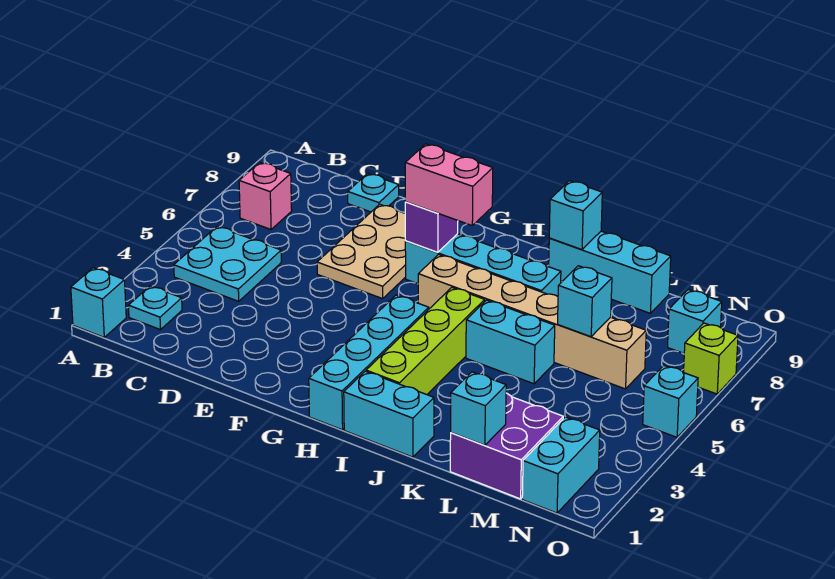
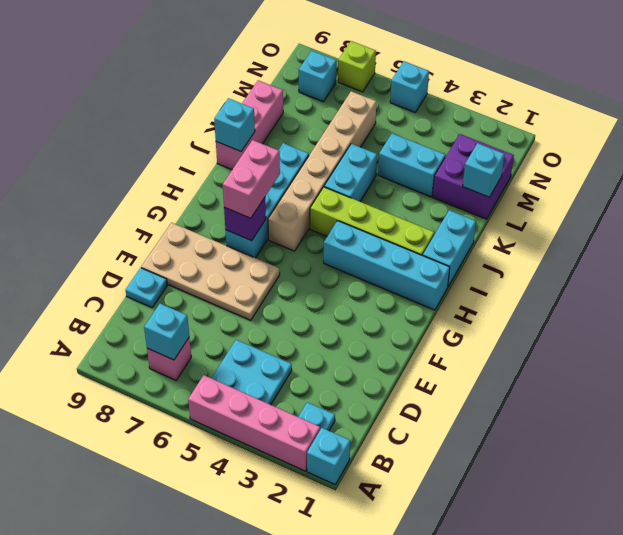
none -> pink brick A2:A5 level 1
tan plate E6:F8 level 1 -> tan plate E6:F9 level 1
cyan brick J9:L9 level 1 -> pink brick J9:L9 level 1
cyan brick L6 level 2 -> cyan brick B7 level 2
cyan brick N1:N2 level 1 -> cyan brick L3:L4 level 1

